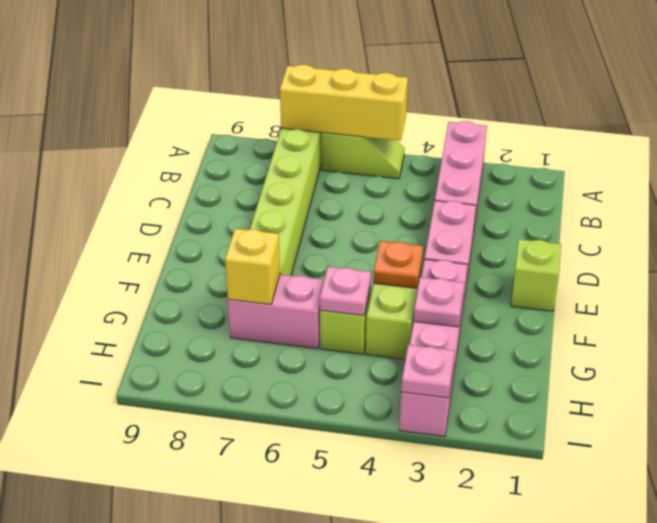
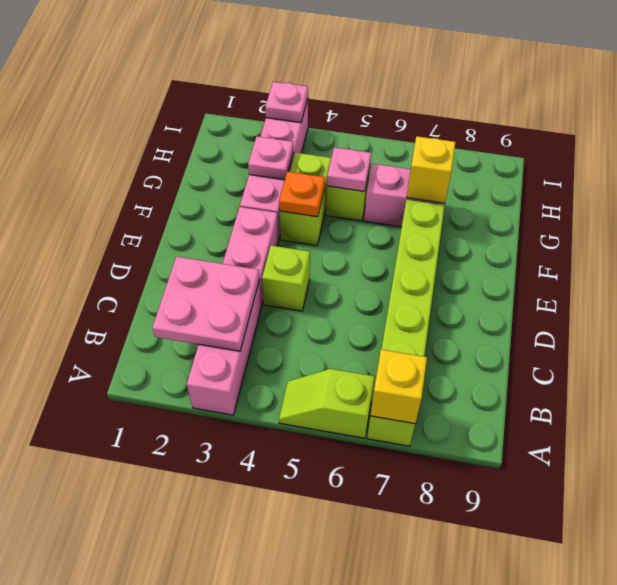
yellow brick A5:A7 level 2 -> yellow brick A7 level 2
none -> pink plate B2:C3 level 2
lime brick E1 level 1 -> lime brick D4 level 1

